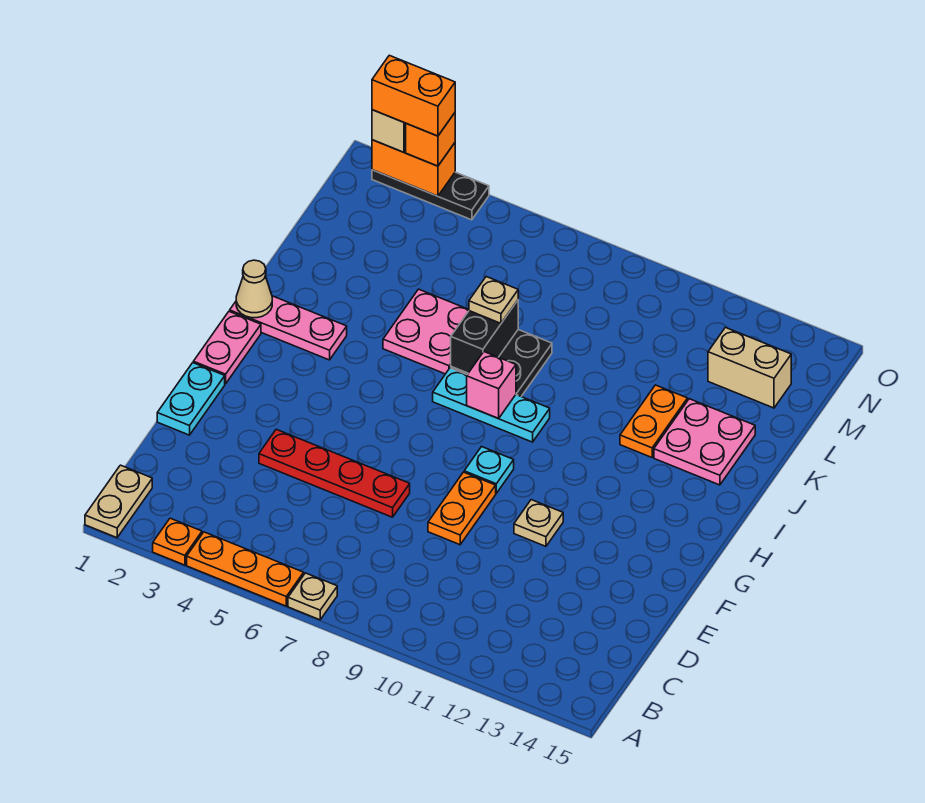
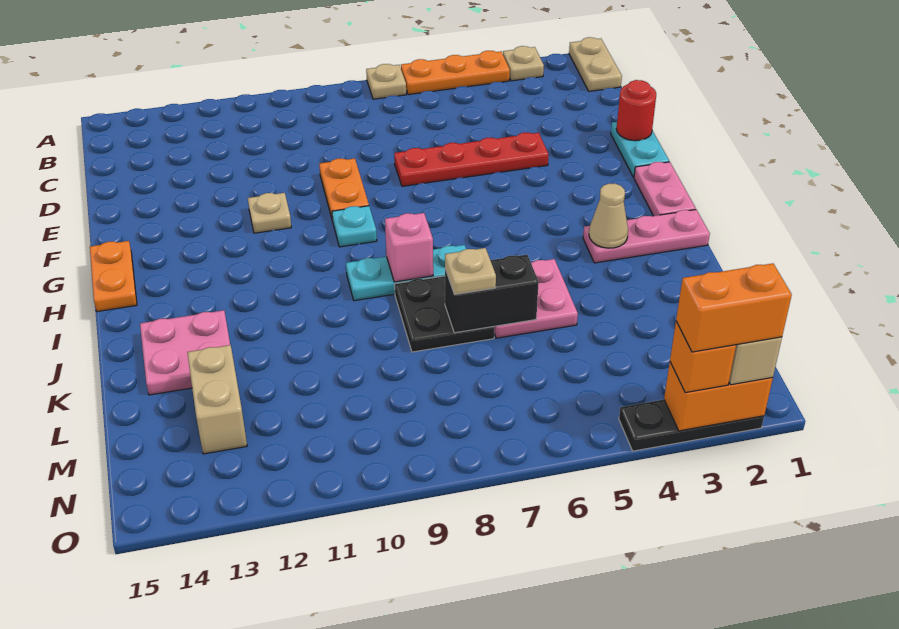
orange plate A3 level 1 -> tan plate A3 level 1
none -> red round brick E1 level 2
tan cone I1 level 2 -> tan cone I3 level 2
black brick J7:K7 level 2 -> black brick K6:K7 level 2
orange plate J12:K12 level 1 -> orange plate G15:H15 level 1
tan brick M13:M14 level 1 -> tan brick L13:M13 level 1

